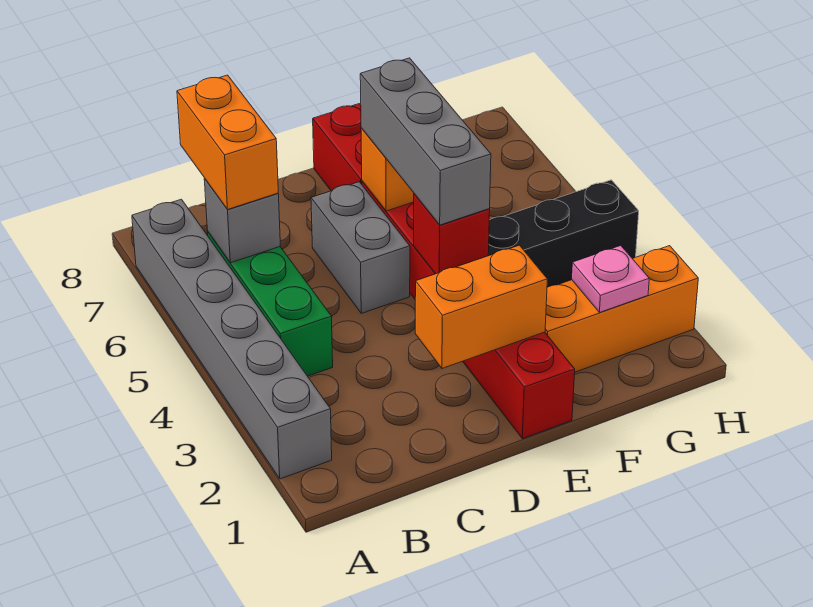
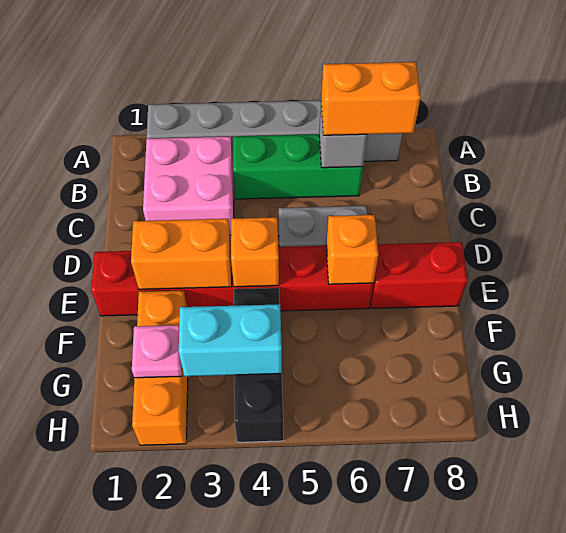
none -> pink brick B2:C3 level 1
orange brick D2:E2 level 2 -> orange brick E2:E3 level 2
red brick E4 level 2 -> orange brick E4 level 2
grey brick E4:E6 level 3 -> none
none -> cyan brick G3:G4 level 2

